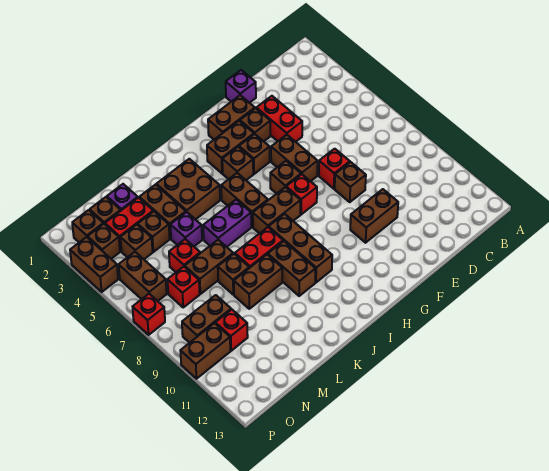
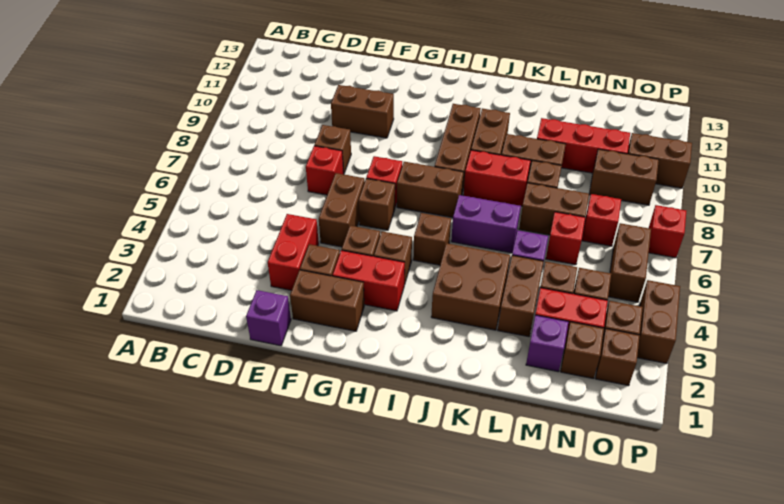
brown brick G3:H3 level 1 -> red brick G3:H3 level 1
brown brick I5:I6 level 1 -> brown brick I5 level 1
red brick N10 level 1 -> red brick L10:N10 level 1

